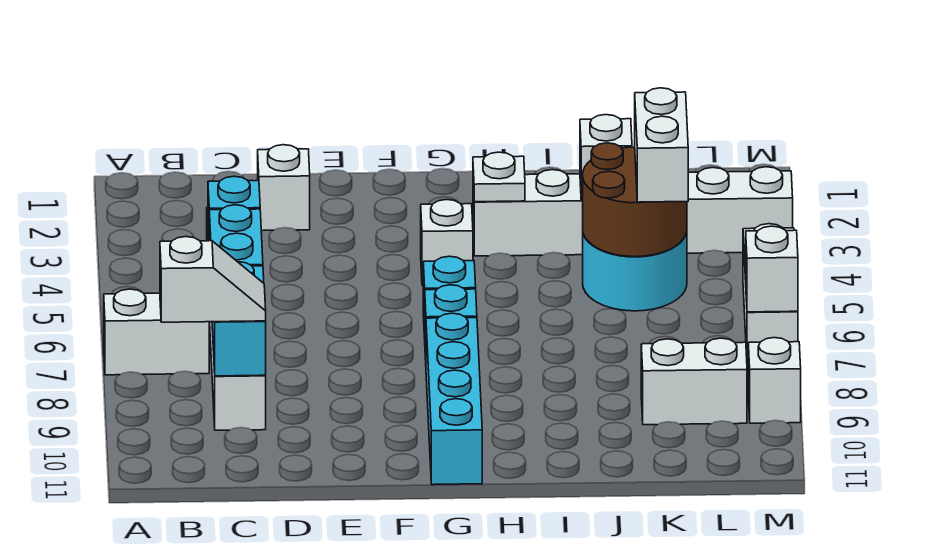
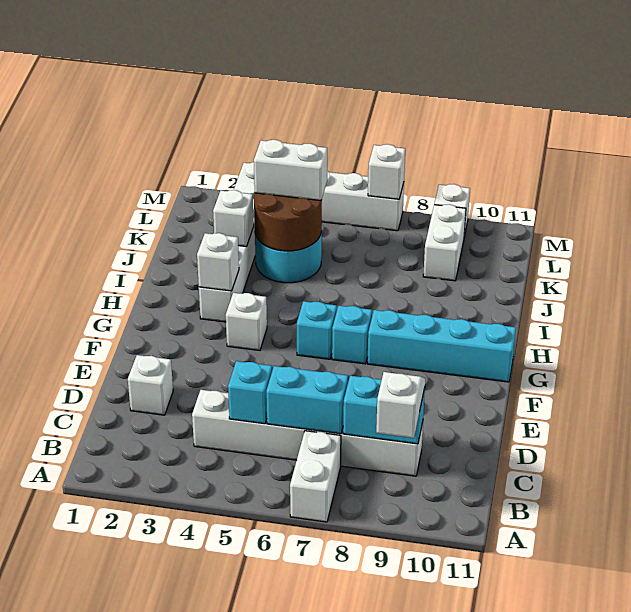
white plate H3 level 2 -> white brick H3 level 2

